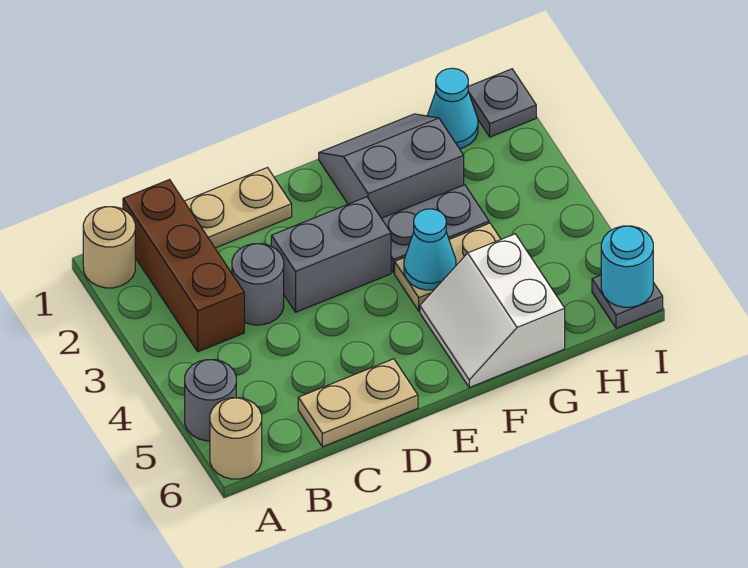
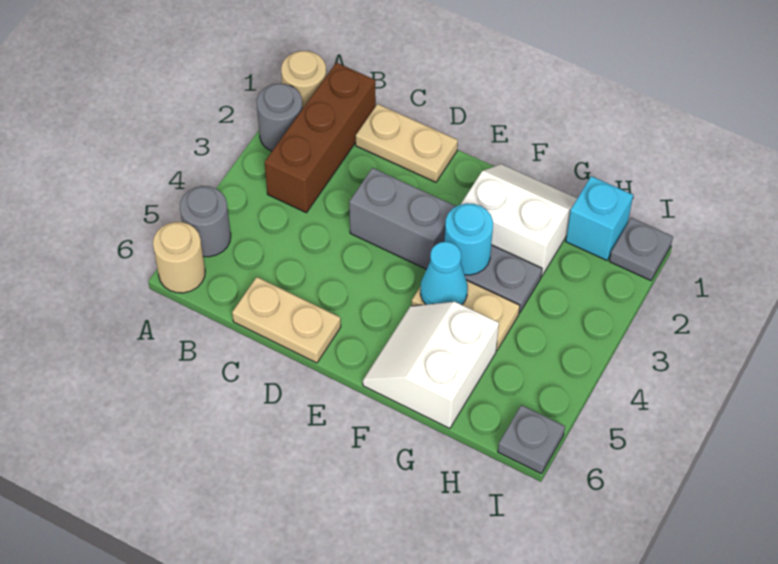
grey round brick C3 level 1 -> grey round brick A2 level 1
grey slope F1:G2 level 1 top 2 -> white slope F1:G2 level 1 top 2
cyan cone H1 level 1 -> cyan brick H1 level 1
cyan round brick I6 level 2 -> cyan round brick F3 level 2

